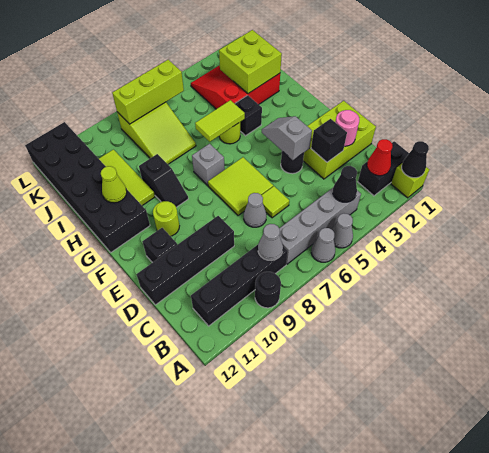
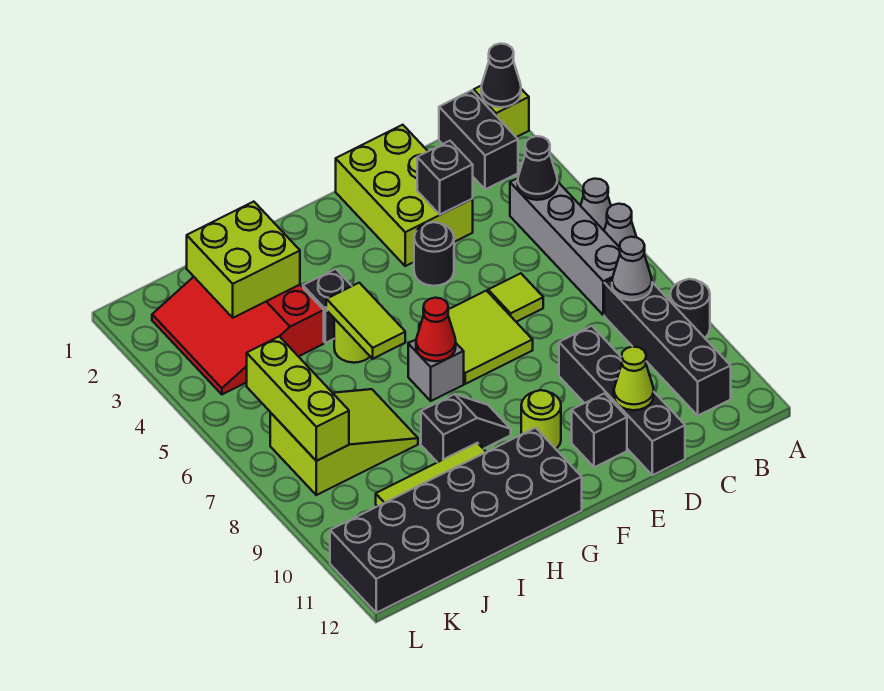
red cone B2 level 2 -> red cone G7 level 2
pink round brick D2 level 2 -> none
grey cone D7 level 1 -> none
grey slope E4:F4 level 2 top E -> none
lime cone H11 level 2 -> lime cone D11 level 2

